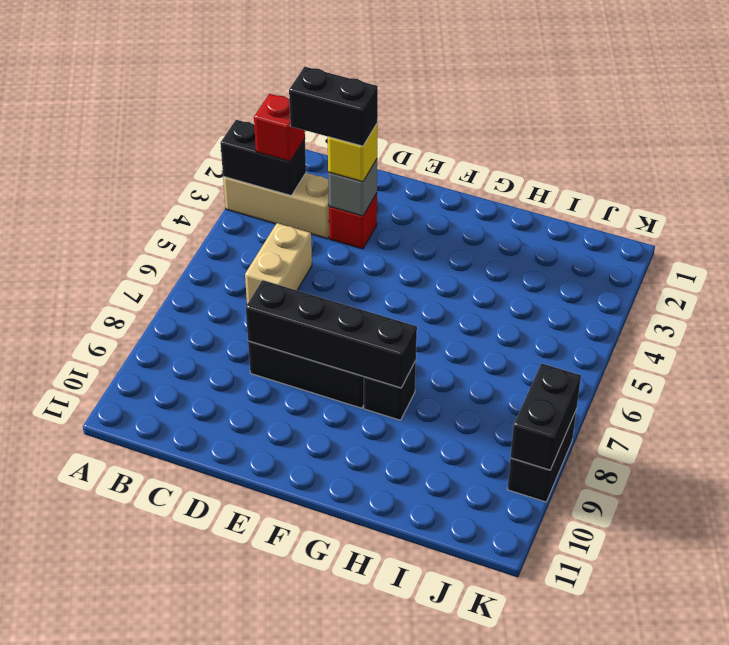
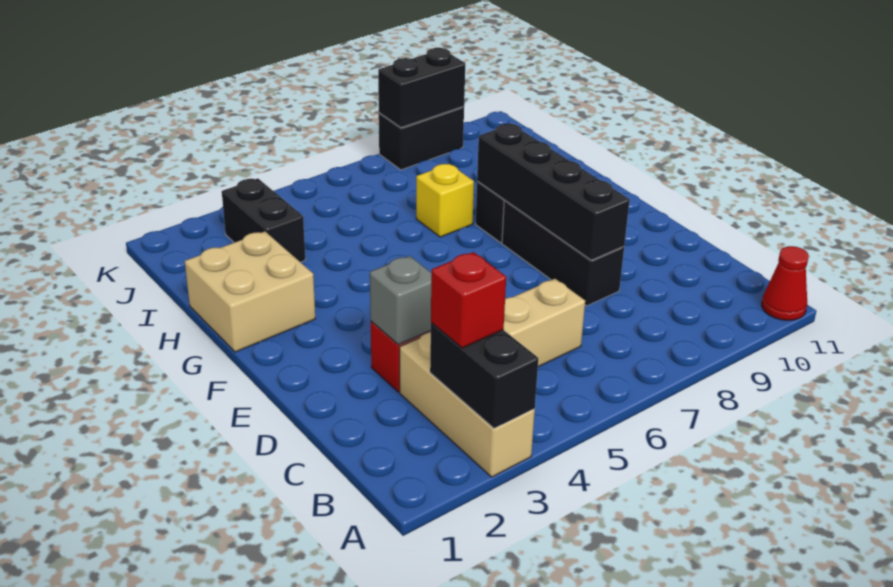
none -> red cone A11 level 1
black brick C3:D3 level 4 -> black brick I3:J3 level 1
yellow brick D3 level 3 -> yellow brick H7 level 1
none -> tan brick G1:H2 level 1

